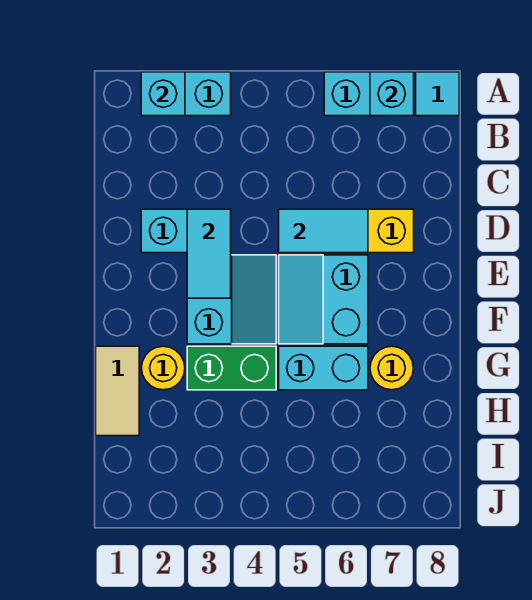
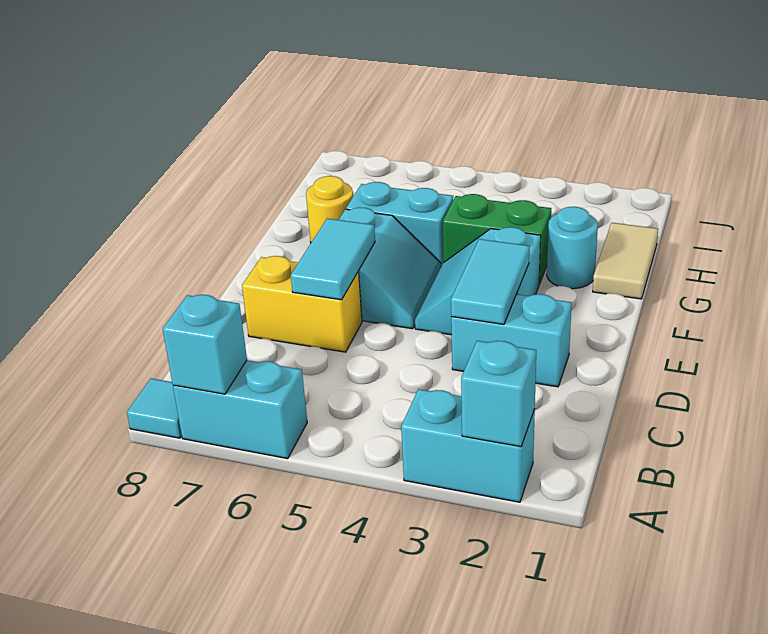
cyan tile D5:D6 level 2 -> cyan tile D6:E6 level 2
yellow round brick G2 level 1 -> cyan round brick G2 level 1

